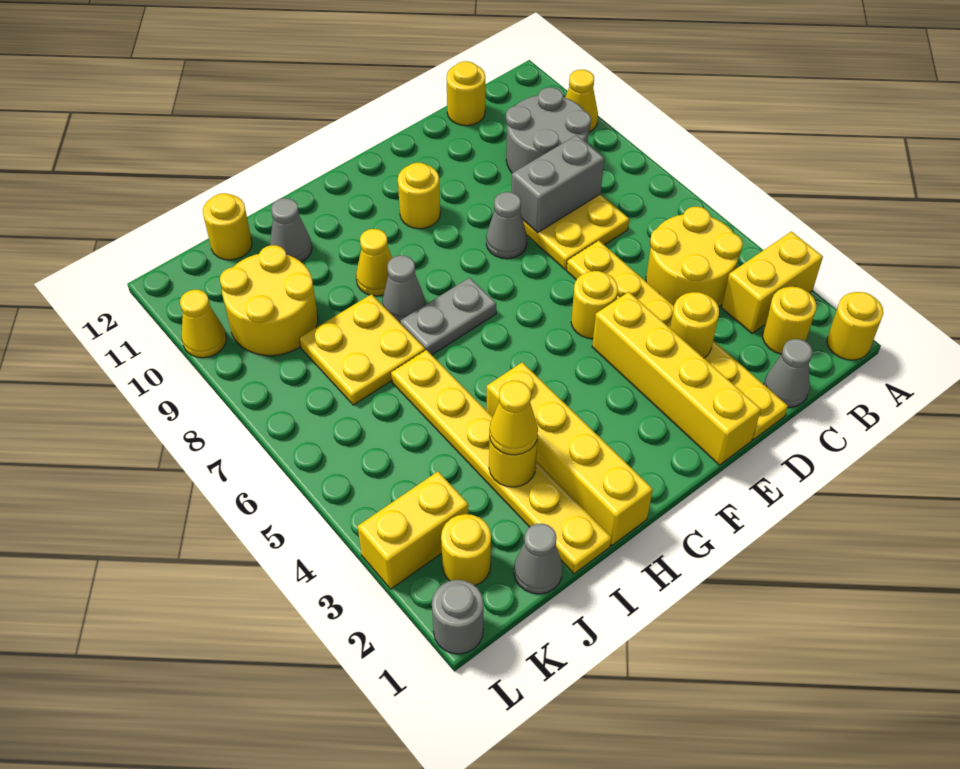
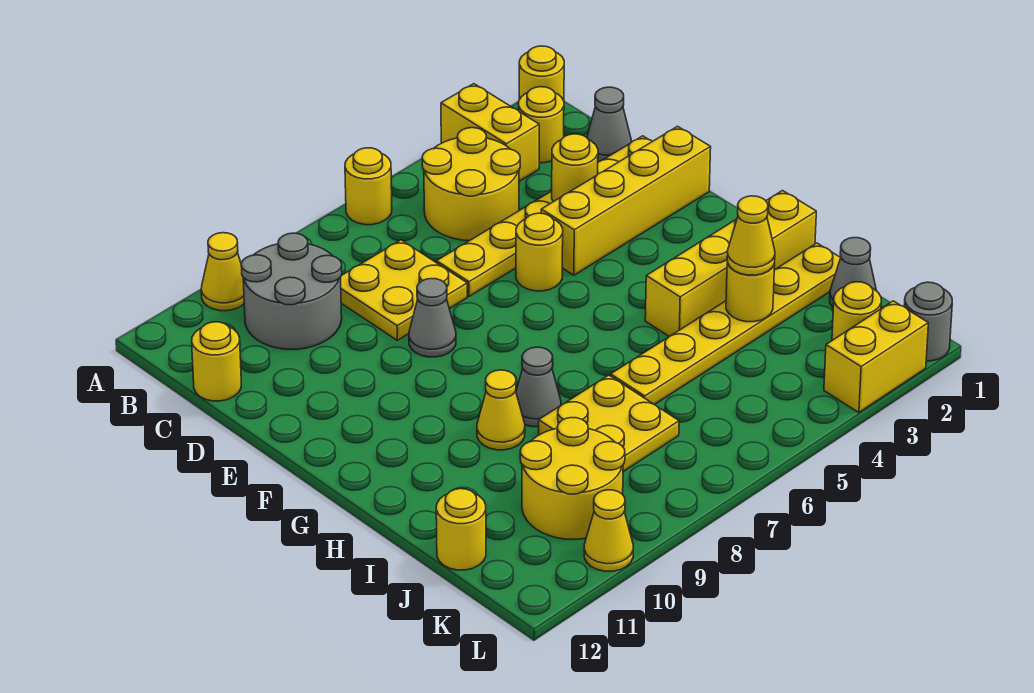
grey brick C8:D8 level 2 -> none
yellow round brick F10 level 1 -> yellow round brick A6 level 1
grey plate G7:H7 level 1 -> none
grey cone I11 level 1 -> none
yellow brick K3:L3 level 1 -> yellow brick L2:L3 level 1

